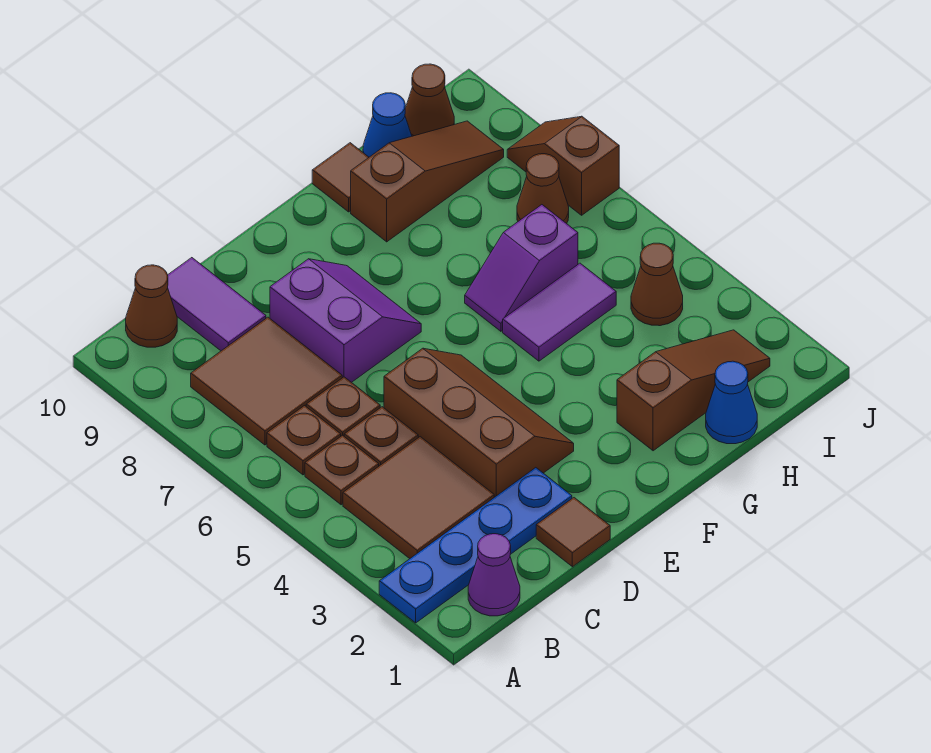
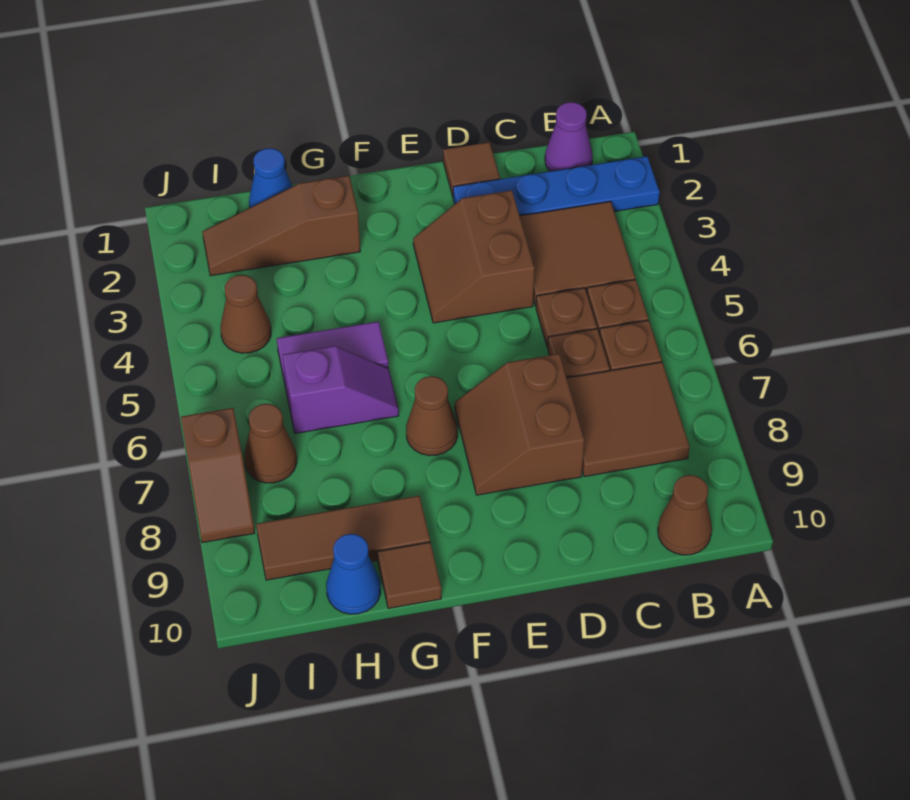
purple tile C9:C10 level 1 -> none
brown slope D3:E5 level 1 top D -> brown slope D3:E4 level 1 top D
purple slope D7:E8 level 1 top D -> brown slope D7:E8 level 1 top D
brown slope G9:I9 level 1 top G -> brown tile G9:I9 level 1
brown cone I10 level 1 -> brown cone F7 level 1

